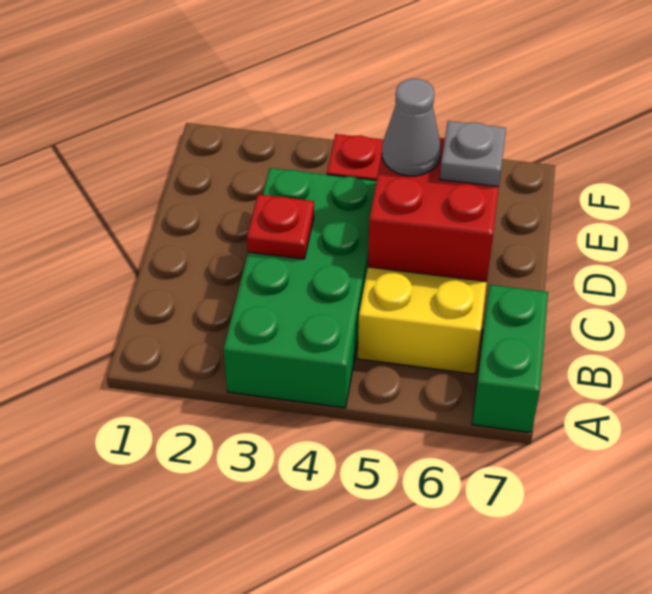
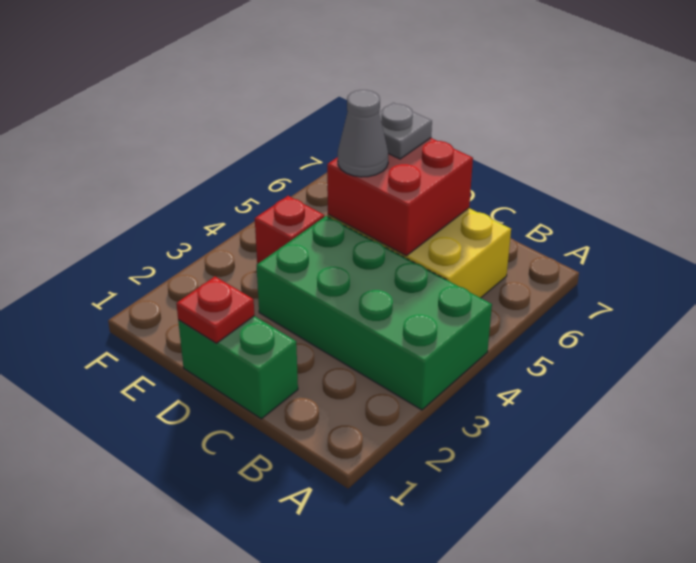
green brick A7:B7 level 1 -> green brick C1:D1 level 1
red plate C3 level 2 -> red plate D1 level 2

